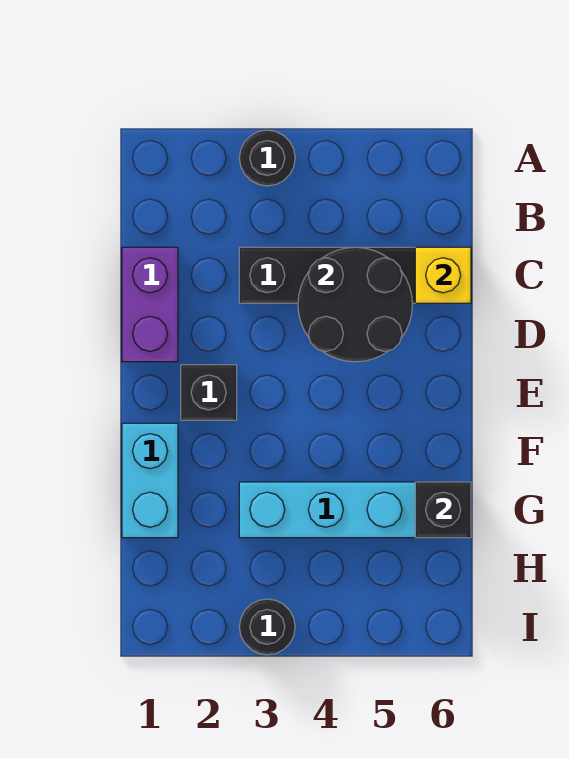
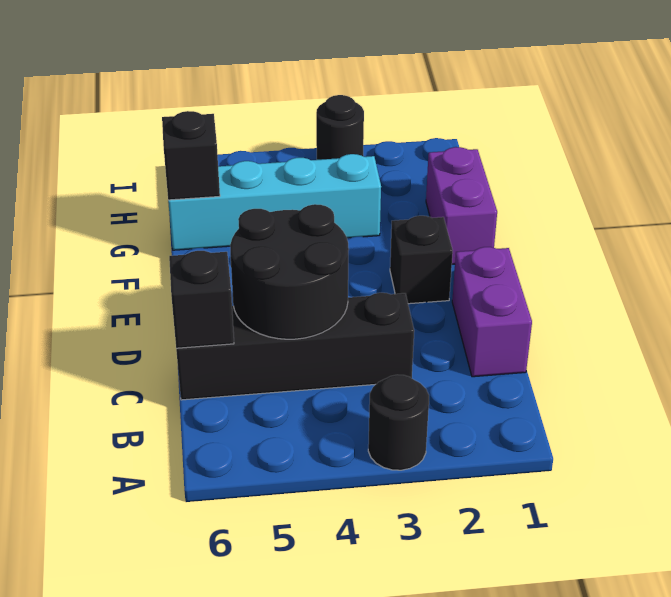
yellow brick C6 level 2 -> black brick C6 level 2
cyan brick F1:G1 level 1 -> purple brick F1:G1 level 1

